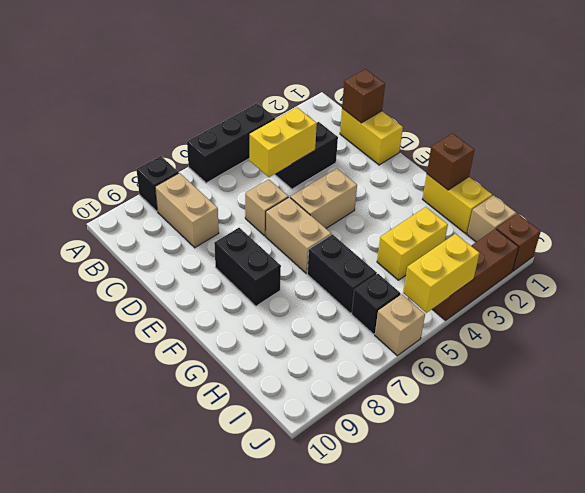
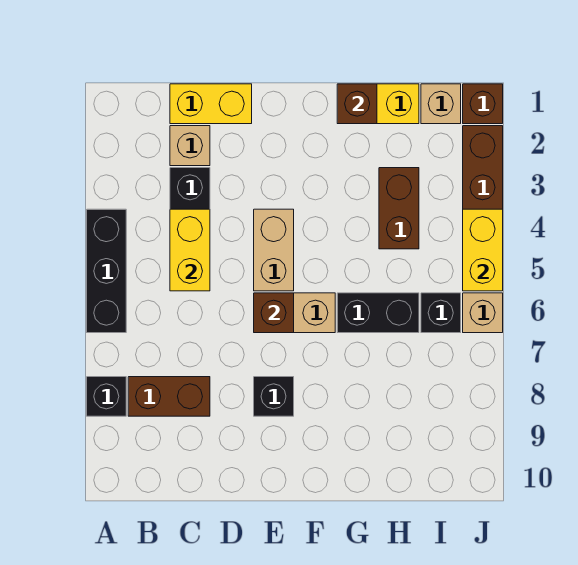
tan brick B8:C8 level 1 -> brown brick B8:C8 level 1
brown brick C1 level 2 -> brown brick E6 level 2
tan brick D6 level 1 -> tan brick C2 level 1
black brick E8:F8 level 1 -> black brick E8 level 1
yellow brick H3:H4 level 1 -> brown brick H3:H4 level 1

